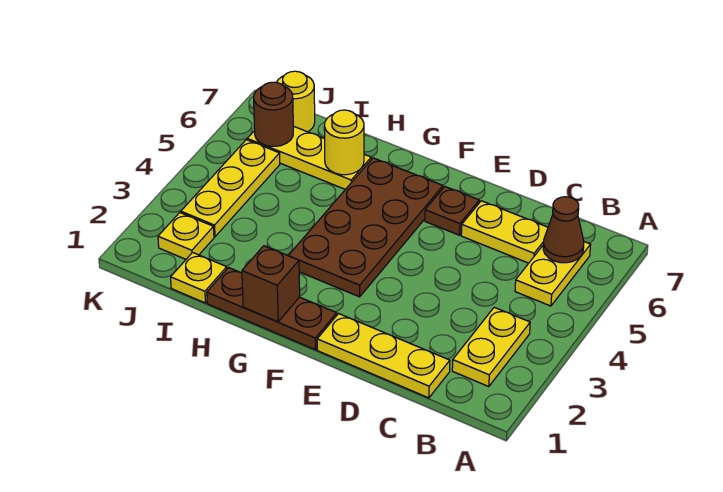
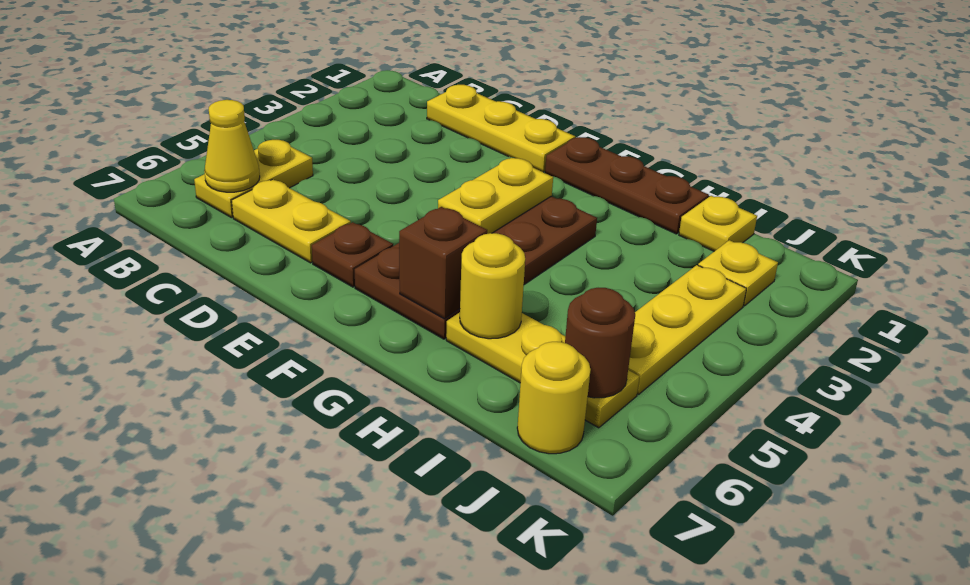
yellow plate B2:B3 level 1 -> yellow plate F3:F4 level 2
brown cone B6 level 2 -> yellow cone B6 level 2
brown brick G1 level 2 -> brown brick G6 level 2

